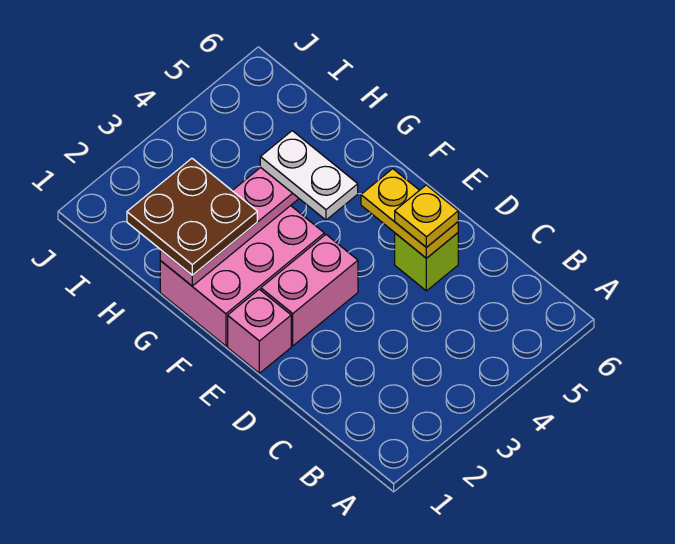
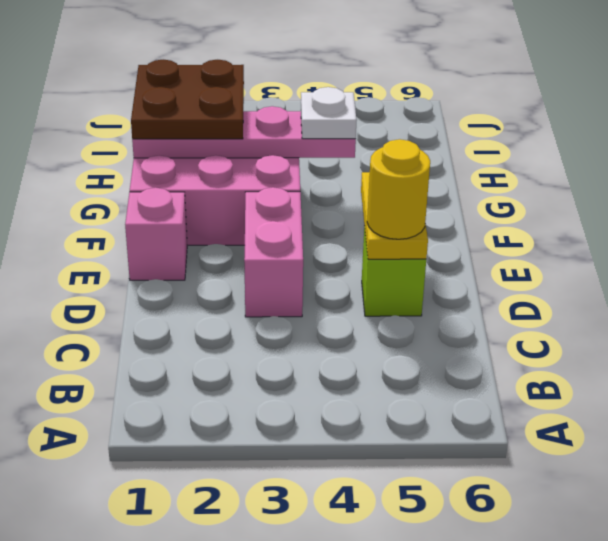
yellow plate D5 level 3 -> yellow round brick D5 level 3
pink brick E2:E3 level 1 -> pink brick D3:E3 level 1
white plate F4:G4 level 3 -> white plate G4 level 3

